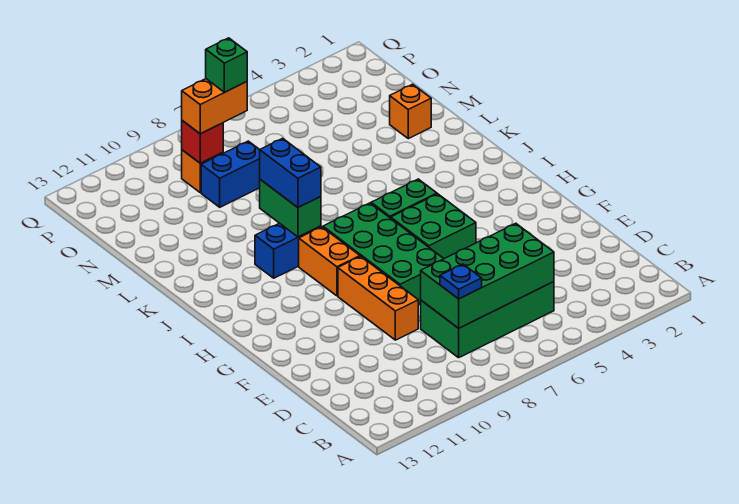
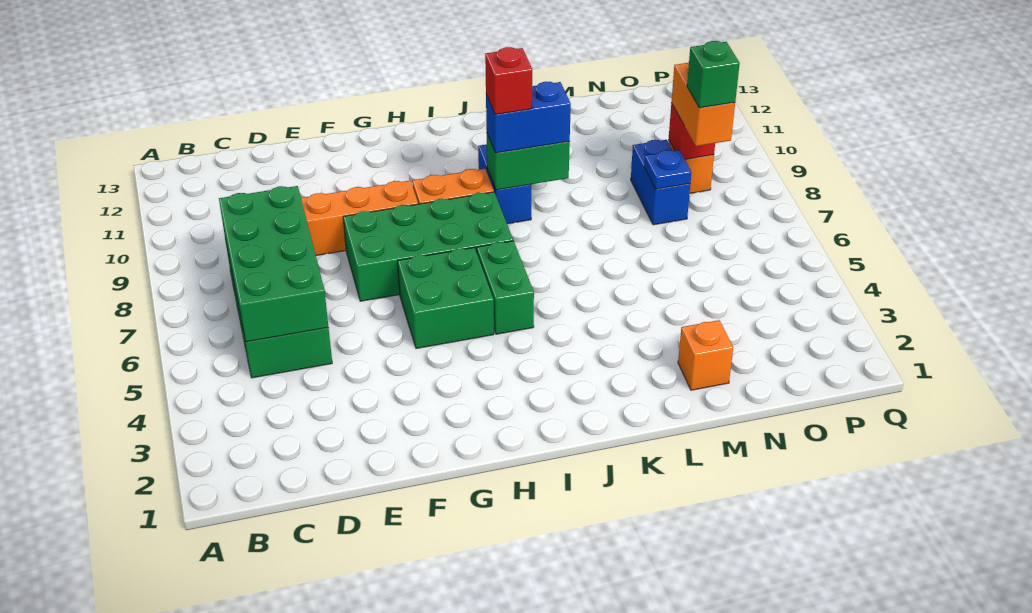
blue plate C8 level 3 -> blue plate N8 level 2
none -> red brick J9 level 4

